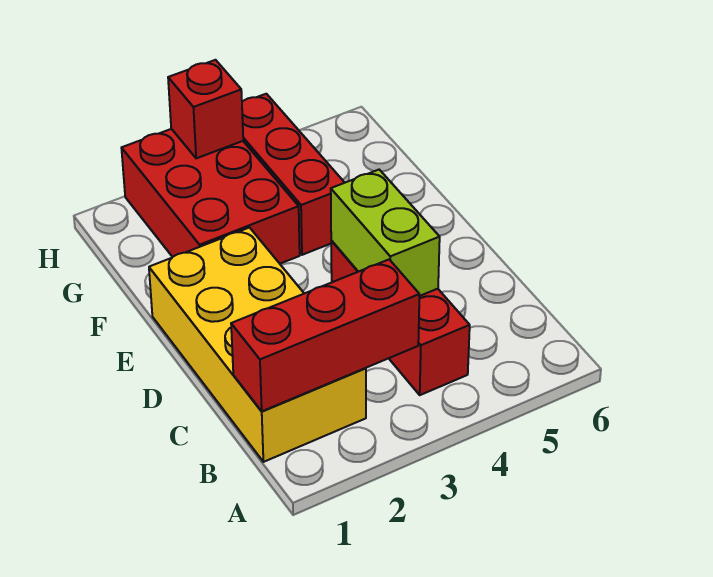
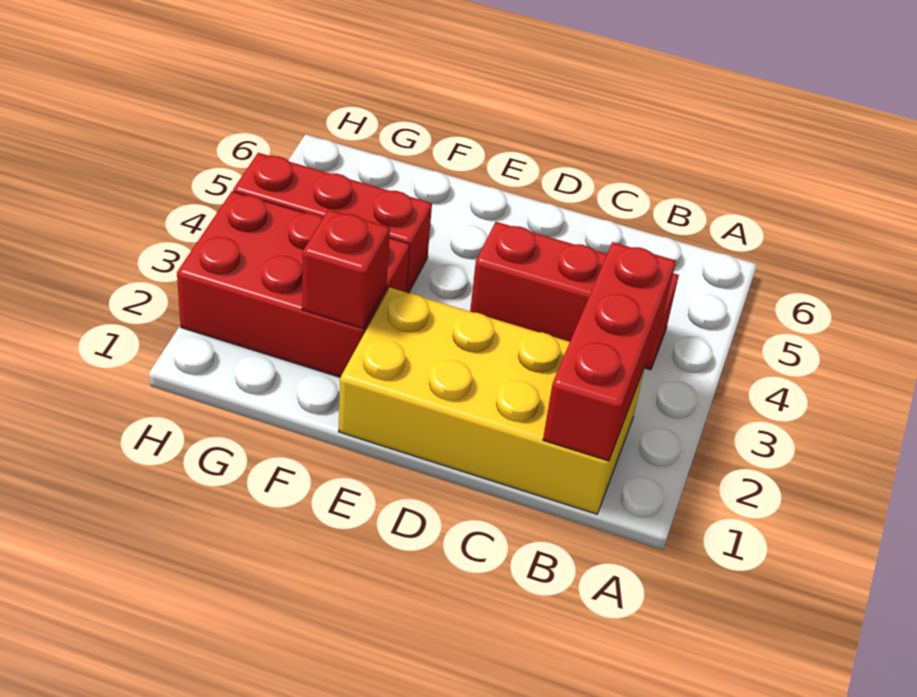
lime brick C4:D4 level 2 -> none
red brick H3 level 2 -> red brick F2 level 2

